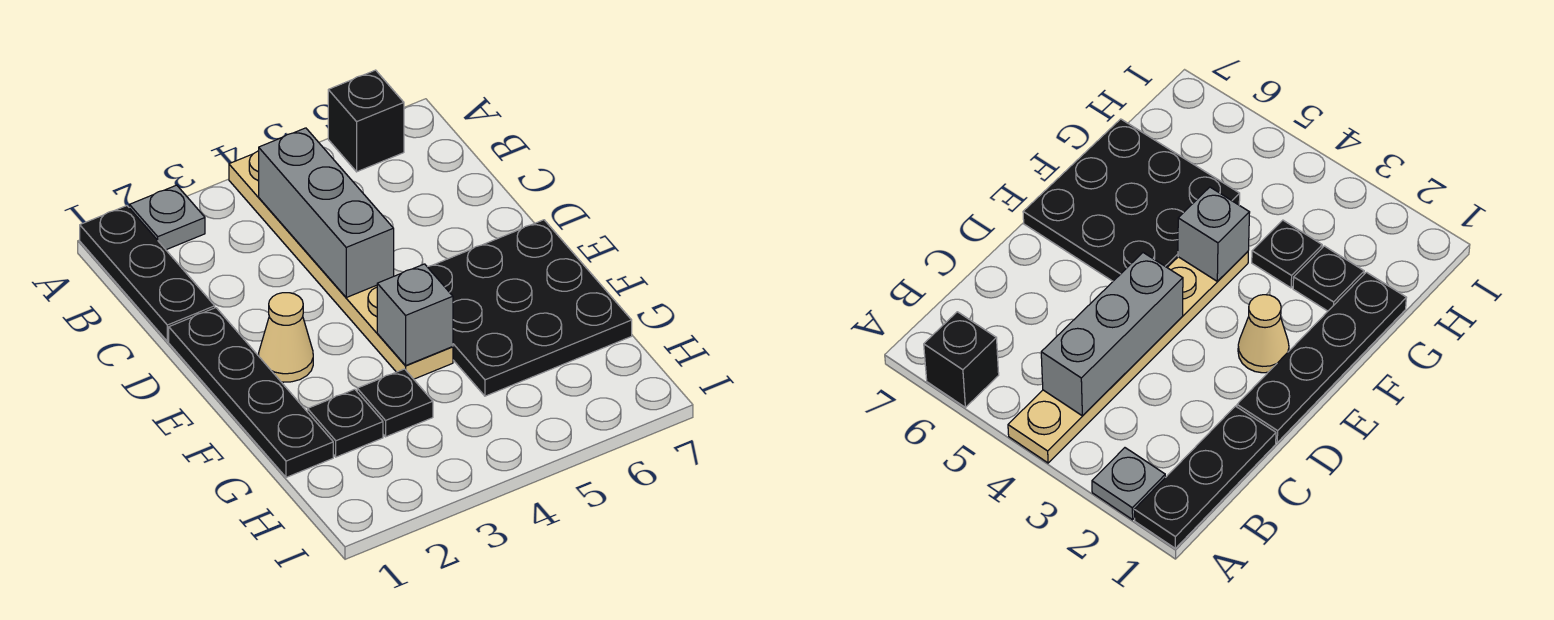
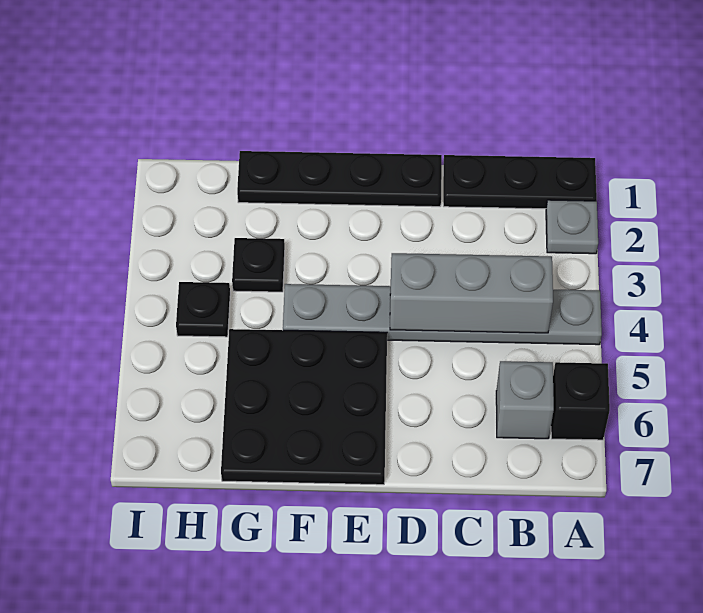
tan plate A4:F4 level 1 -> grey plate A4:F4 level 1
tan cone E2 level 1 -> none
grey brick F4 level 2 -> grey brick B6 level 1
black plate G2 level 1 -> black plate H4 level 1

